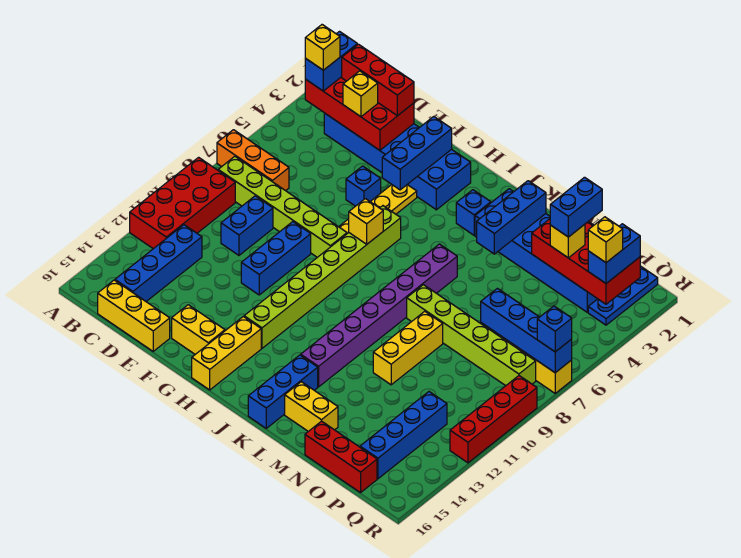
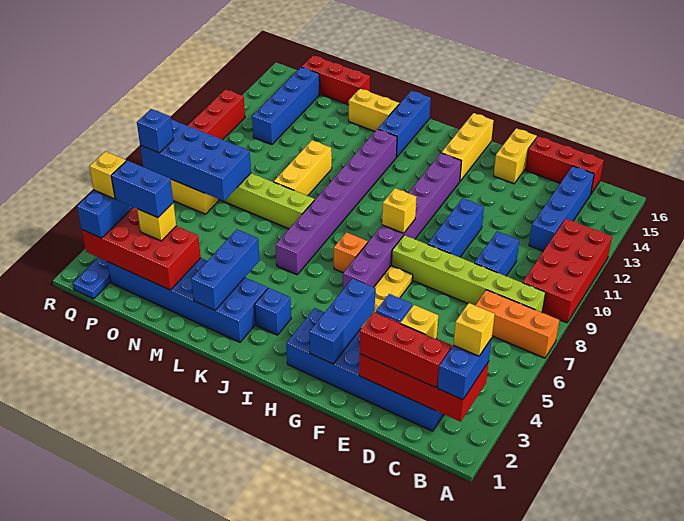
yellow brick C16:E16 level 1 -> red brick C16:E16 level 1
yellow brick F15:G15 level 1 -> yellow brick F15:F16 level 1
lime brick H6:H13 level 1 -> purple brick H6:H13 level 1
yellow brick H7 level 2 -> yellow brick H9 level 2
none -> orange brick I7 level 1
blue brick O2:O3 level 4 -> blue brick O3:P3 level 4
blue brick O7:R7 level 2 -> blue brick O7:R8 level 2

